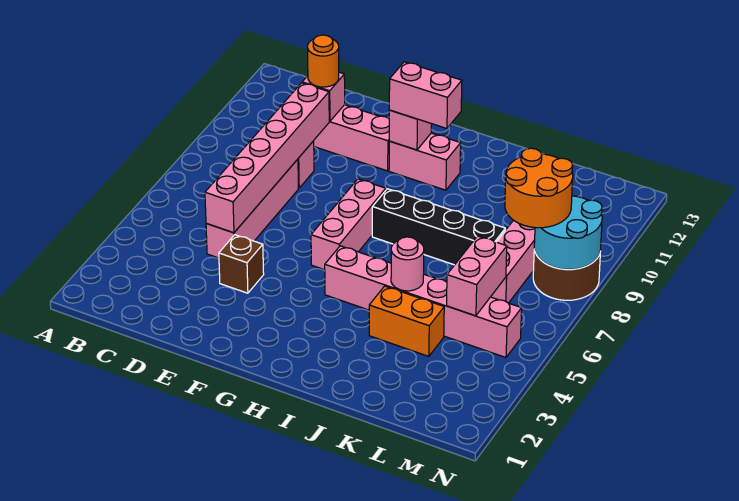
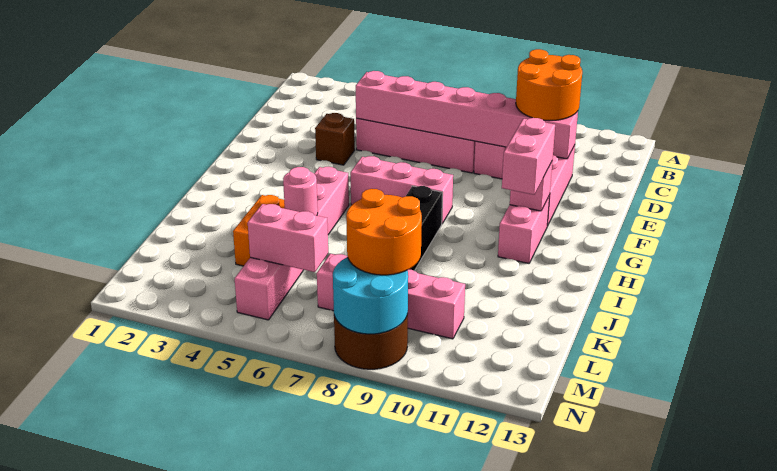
orange round brick D11 level 3 -> orange round brick C10:D11 level 3

